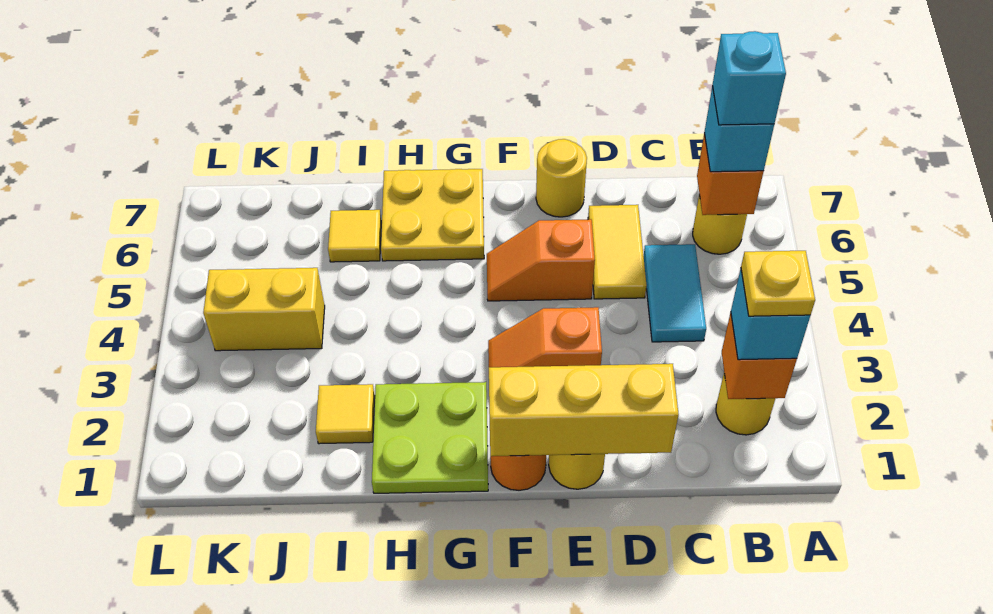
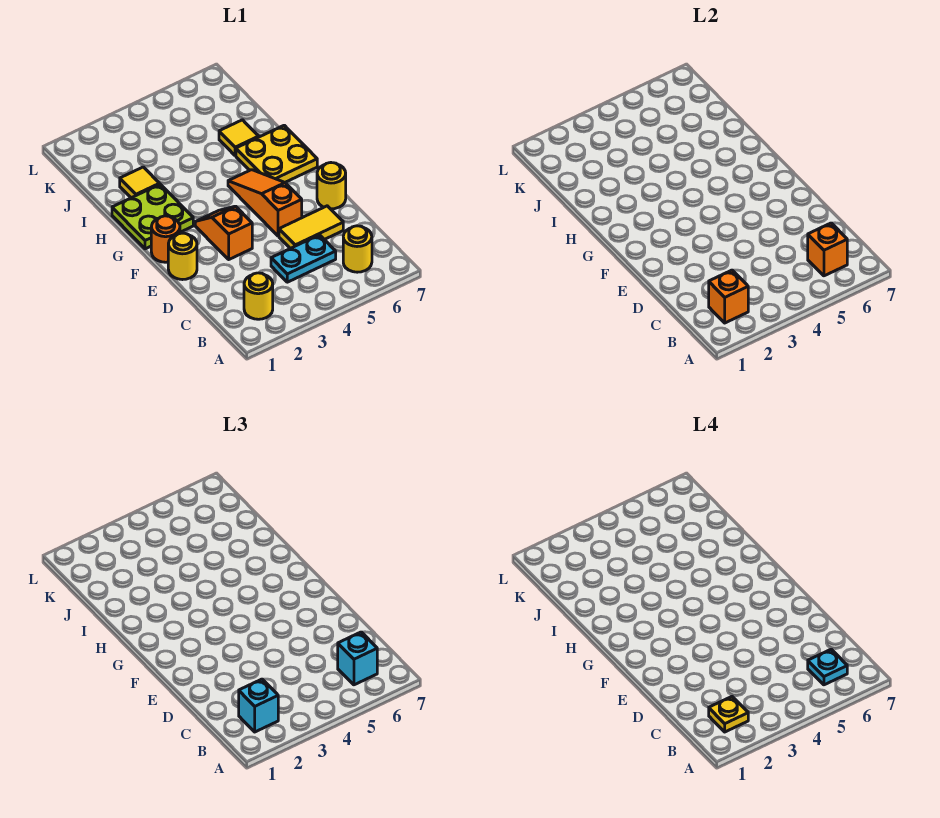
cyan brick B6 level 4 -> cyan plate B6 level 4
cyan tile C4:C5 level 1 -> cyan plate C4:C5 level 1
yellow brick D1:F1 level 2 -> none
orange slope E5:F5 level 1 top E -> orange slope E5:G5 level 1 top E
yellow brick J4:K4 level 1 -> none

